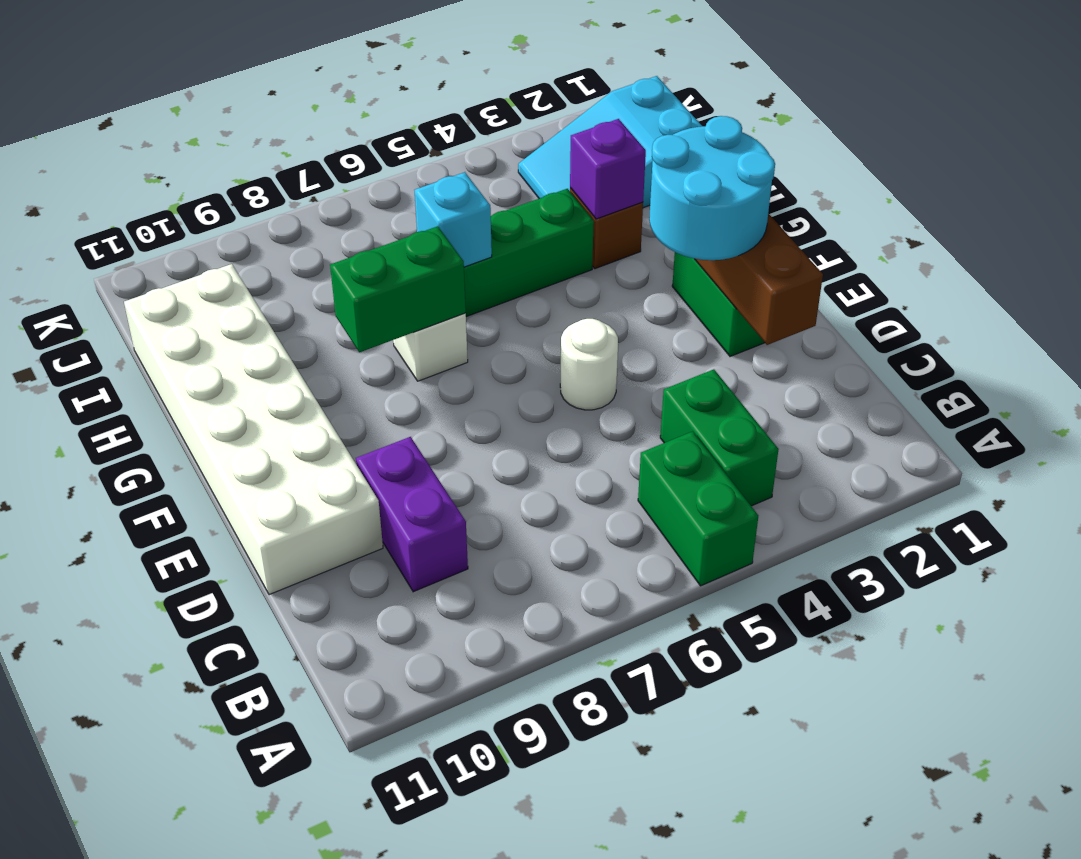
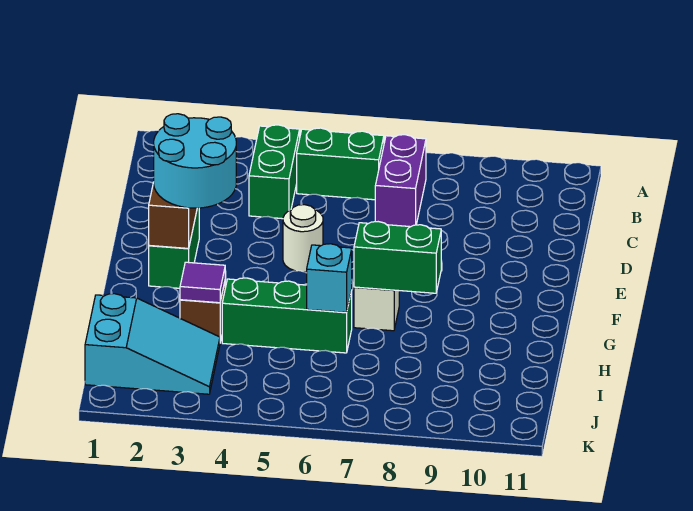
green brick A5:B5 level 1 -> green brick B5:B6 level 1
purple brick C9:D9 level 1 -> purple brick B7:C7 level 1
white brick D10:I11 level 1 -> none
purple brick H3 level 2 -> purple tile H3 level 2

